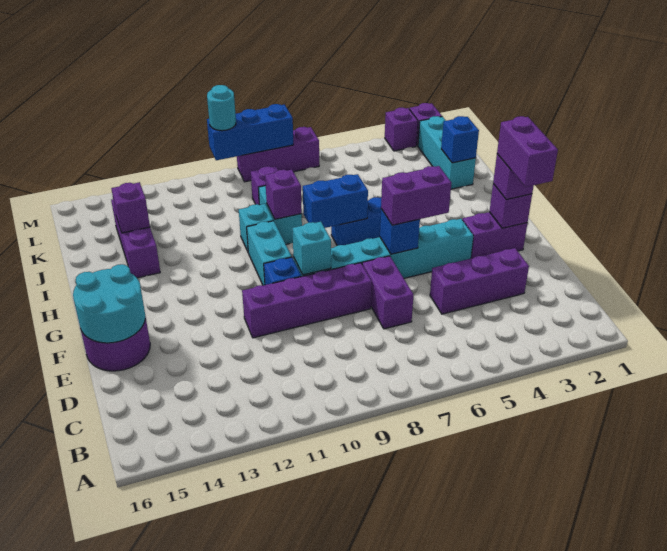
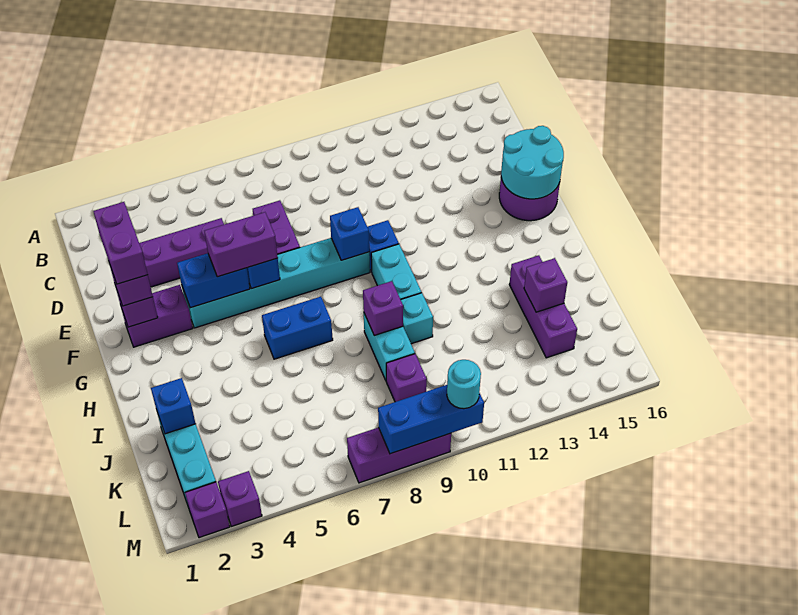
purple brick E8:E11 level 1 -> none
cyan brick F9 level 2 -> blue brick F9 level 2
blue brick H7:H8 level 2 -> blue brick F4:F5 level 2

